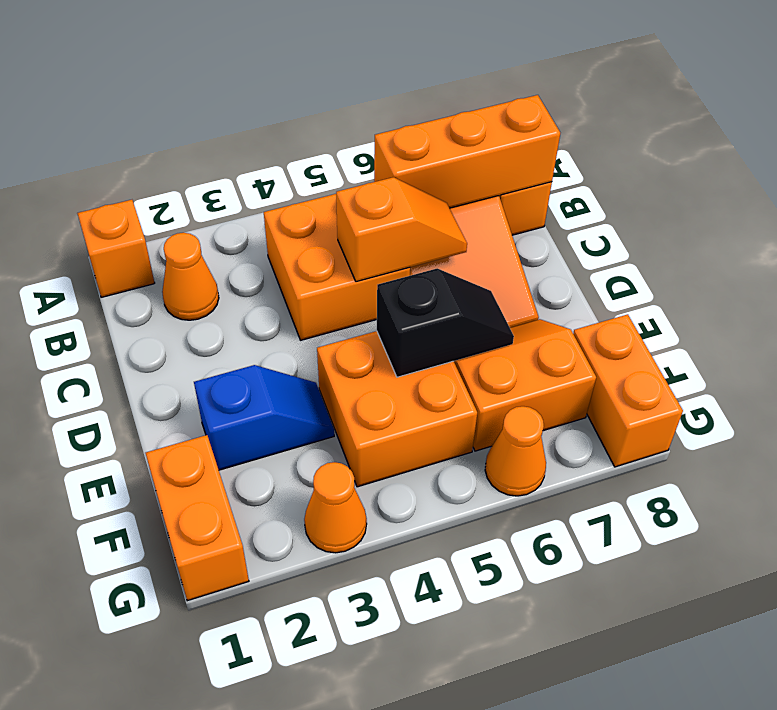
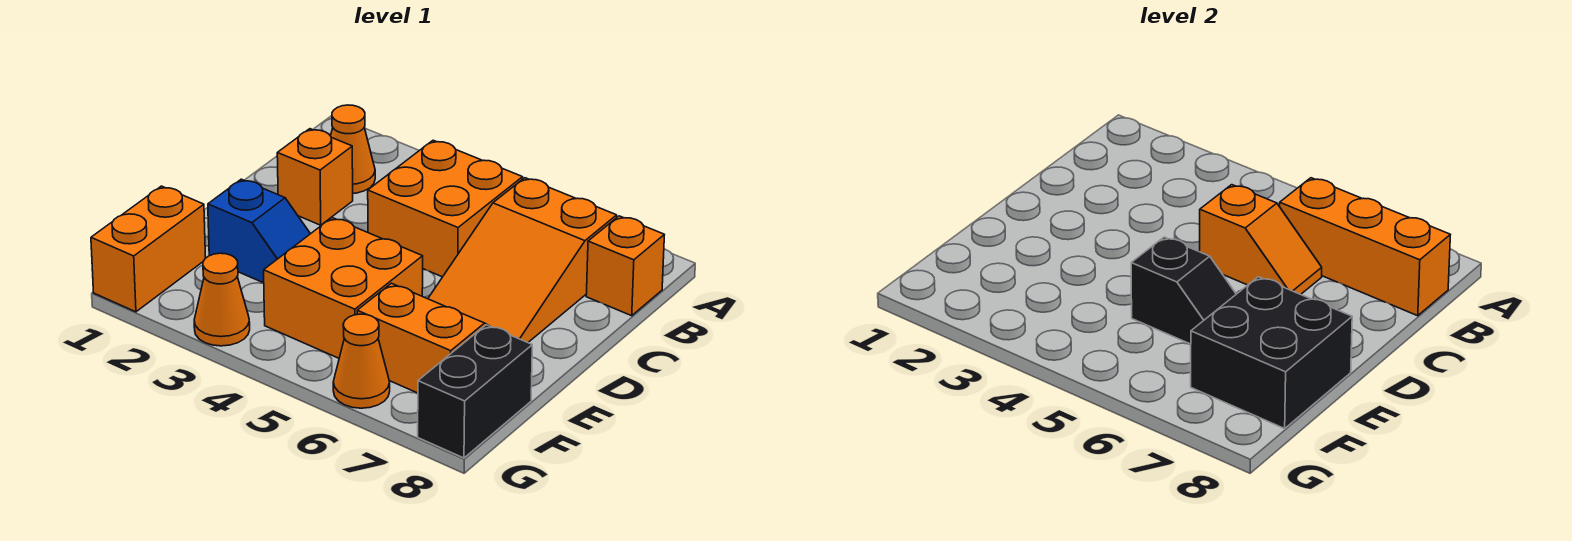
orange brick A1 level 1 -> orange brick C2 level 1
none -> black brick E7:F8 level 2
orange brick F8:G8 level 1 -> black brick F8:G8 level 1

